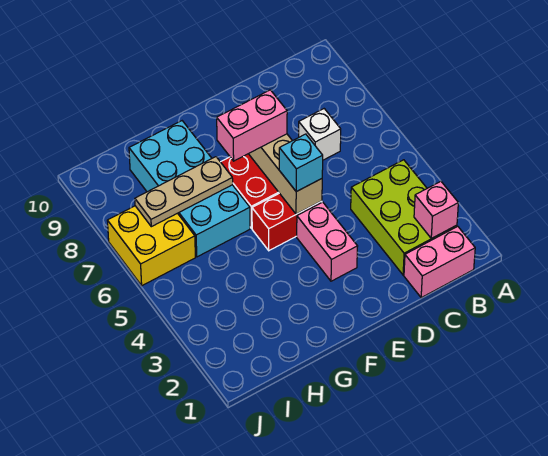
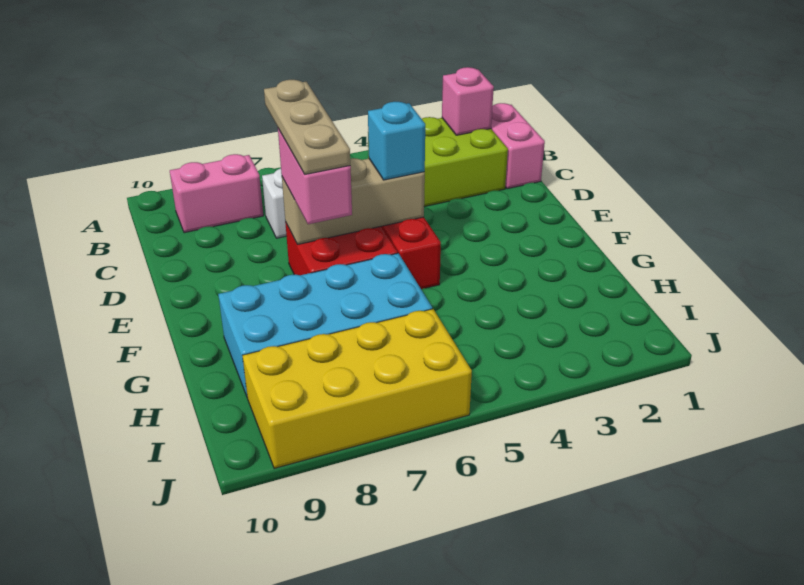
pink brick E3:E4 level 1 -> pink brick B8:B9 level 1
tan plate G7:I7 level 2 -> tan plate D7:F7 level 4
yellow brick I6:J7 level 1 -> yellow brick I6:J9 level 1

